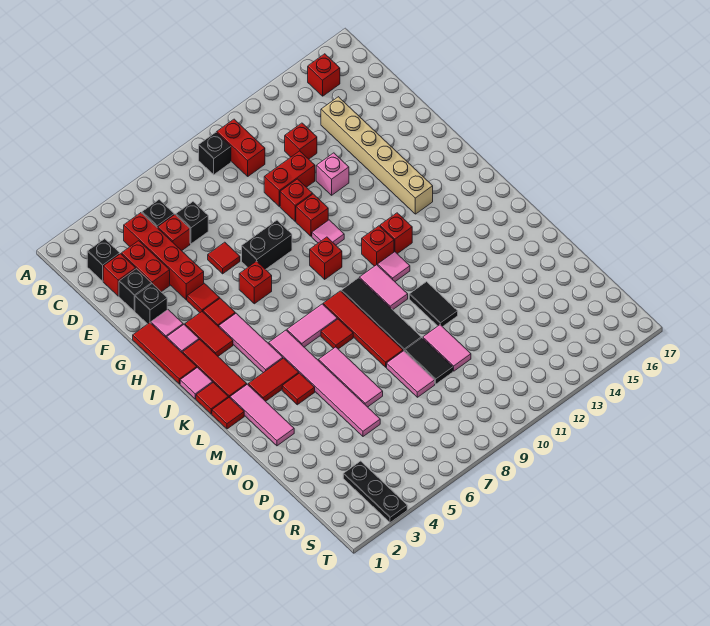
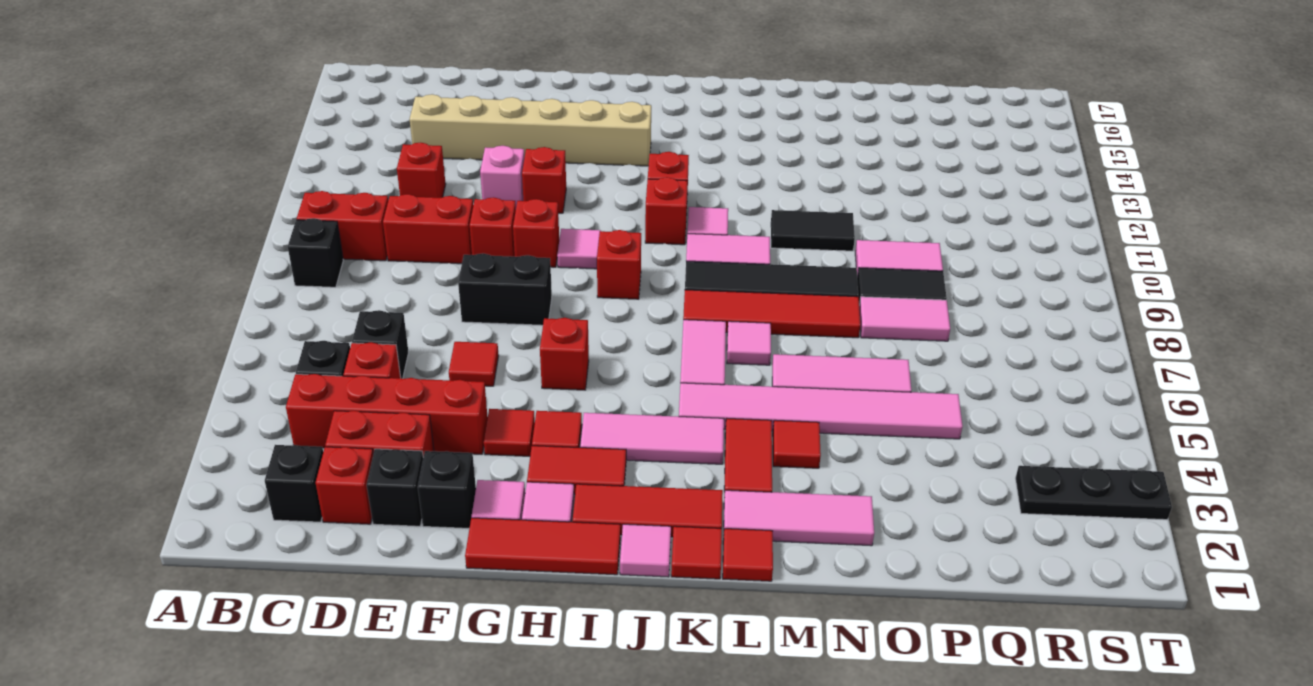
red brick B15 level 1 -> red brick G12 level 1
red brick E10:E11 level 1 -> red brick D10:E10 level 1
black brick G7:G8 level 1 -> black brick F8:G8 level 1
red tile L7 level 1 -> pink tile L7 level 1

